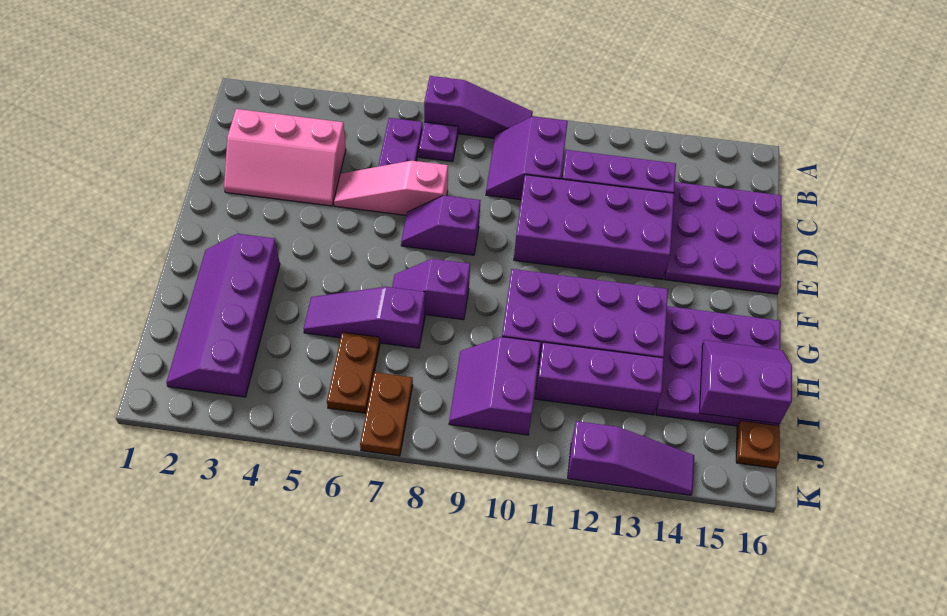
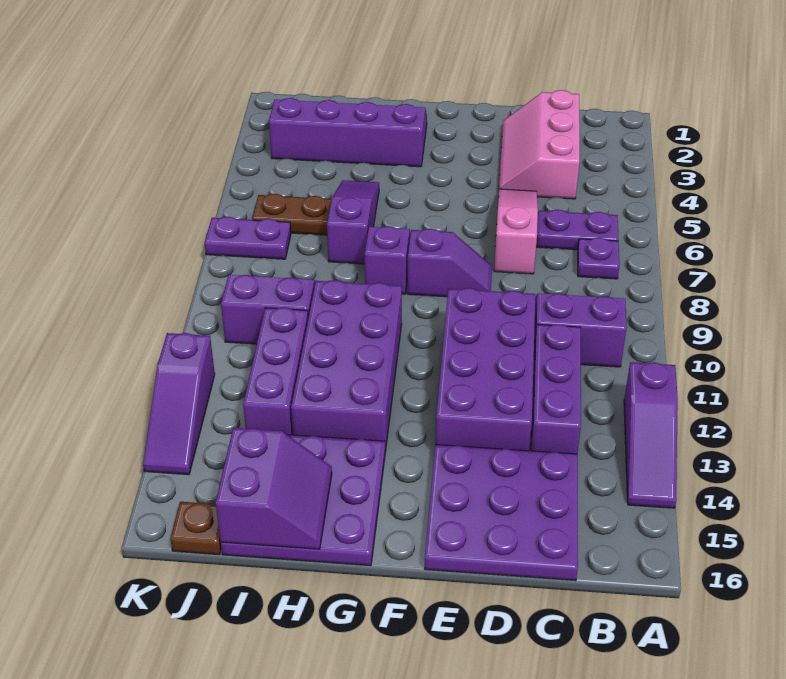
purple slope A7:A9 level 1 top 7 -> purple slope A12:A14 level 1 top 12
purple slope E7:E8 level 1 top 8 -> purple slope E8:F8 level 1 top F
brown plate J7:K7 level 1 -> purple plate J7:K7 level 1

